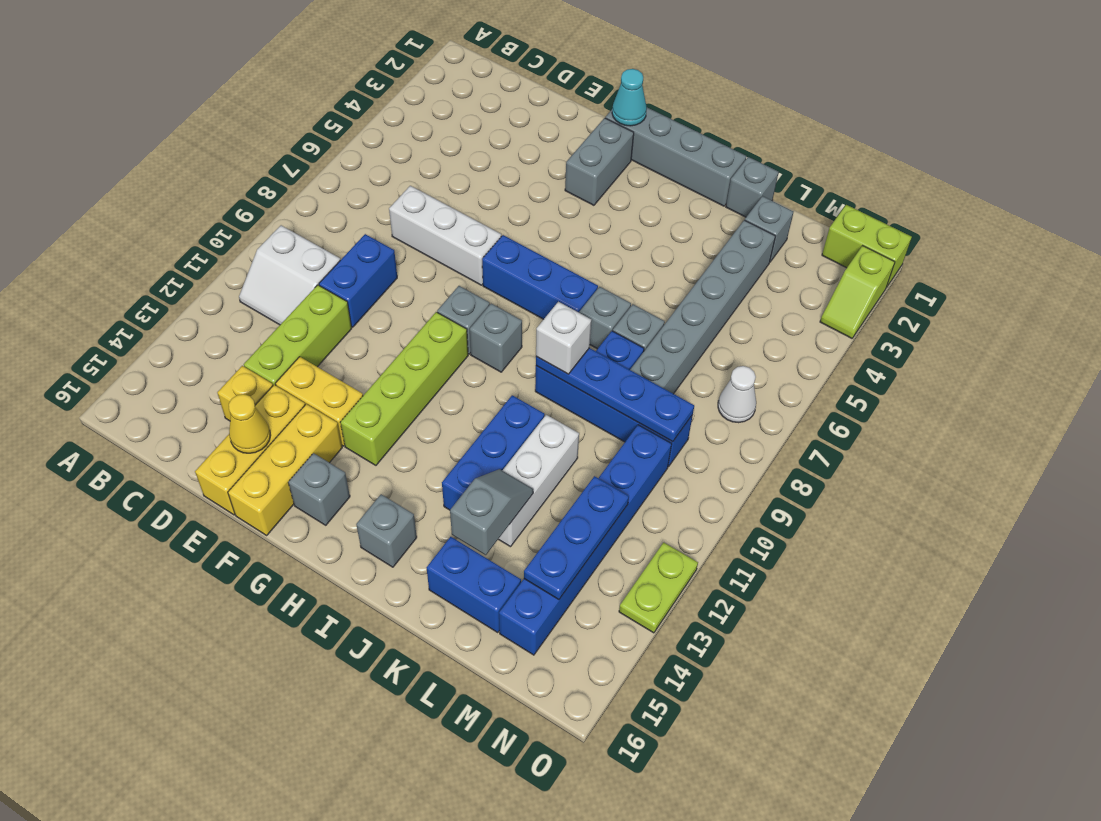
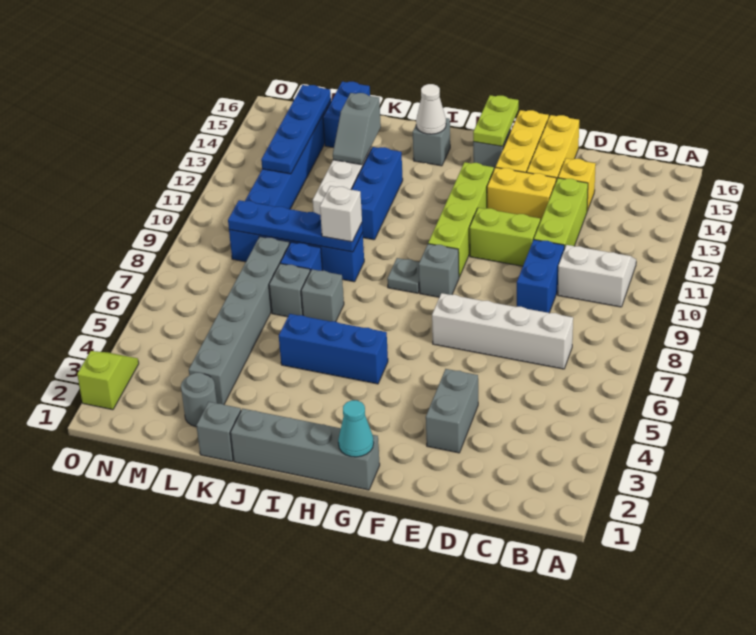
white brick D7:F7 level 1 -> white brick C7:F7 level 1
yellow cone E15 level 2 -> none
grey brick G2:G3 level 1 -> grey brick E3:E4 level 1
blue brick G7:I7 level 1 -> blue brick H5:J5 level 1
grey brick H9 level 1 -> grey plate H9 level 1
blue brick K15:L15 level 1 -> blue brick L15:L16 level 1
grey brick L2 level 1 -> grey round brick L2 level 1
blue plate M12:M14 level 2 -> blue plate M12:M15 level 2
lime brick N1:O1 level 1 -> lime brick E11:F11 level 1
white cone N7 level 1 -> white cone I15 level 2
lime plate O12:O13 level 1 -> lime plate G15:G16 level 2

